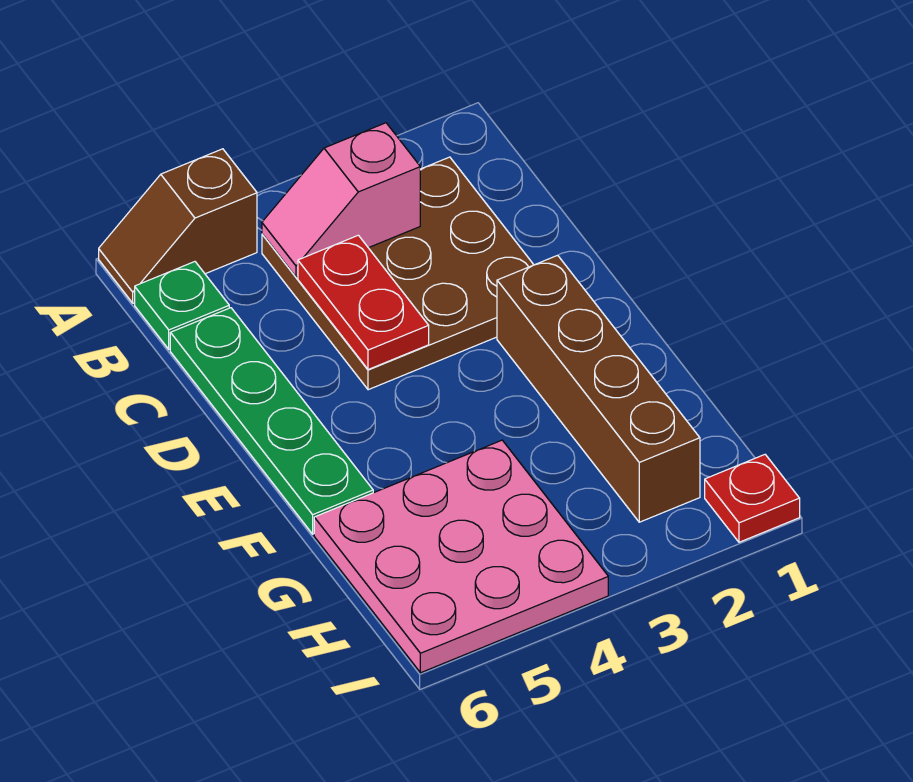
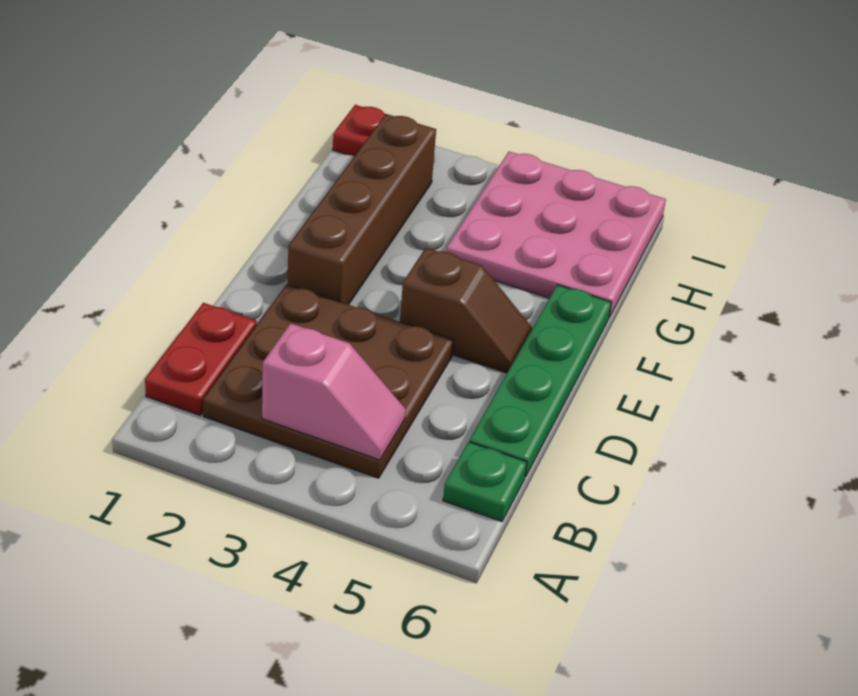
brown slope A5:A6 level 1 top 5 -> brown slope E4:E5 level 1 top 4
red plate C4:D4 level 2 -> red plate B1:C1 level 1

